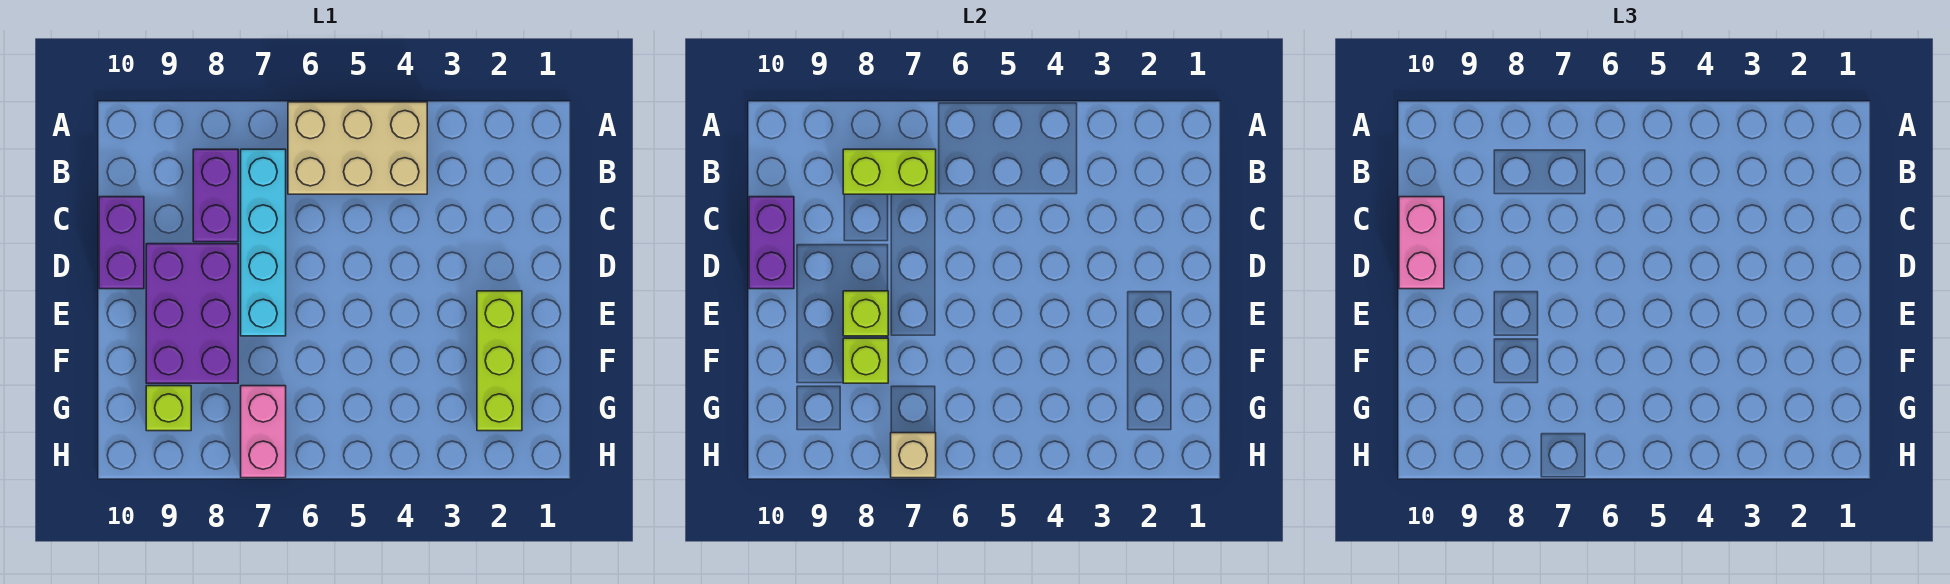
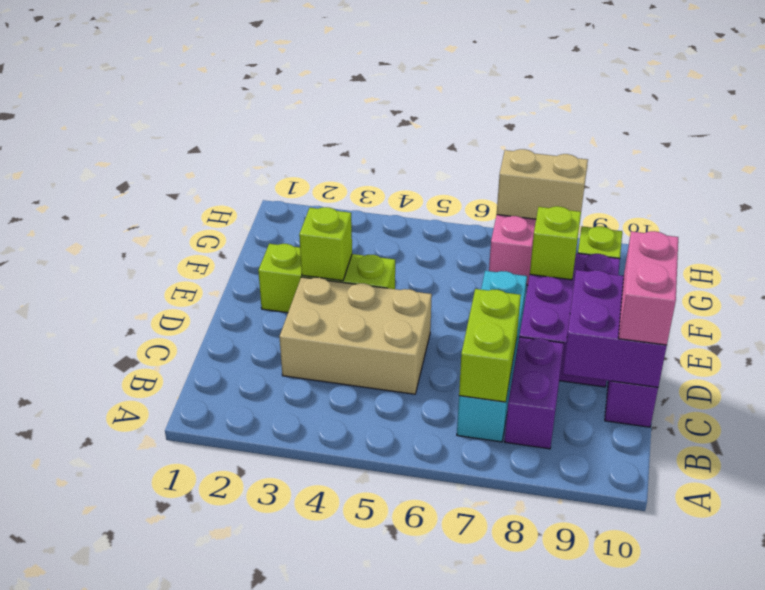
tan brick A4:B6 level 1 -> tan brick C3:D5 level 1
lime brick B7:B8 level 2 -> lime brick B7:C7 level 2
purple brick C10:D10 level 2 -> purple brick C9:D10 level 2
lime brick E2:G2 level 1 -> lime brick E2:E4 level 1
lime brick E8 level 2 -> lime brick E3 level 2
tan brick H7 level 2 -> tan brick H7:H8 level 2

